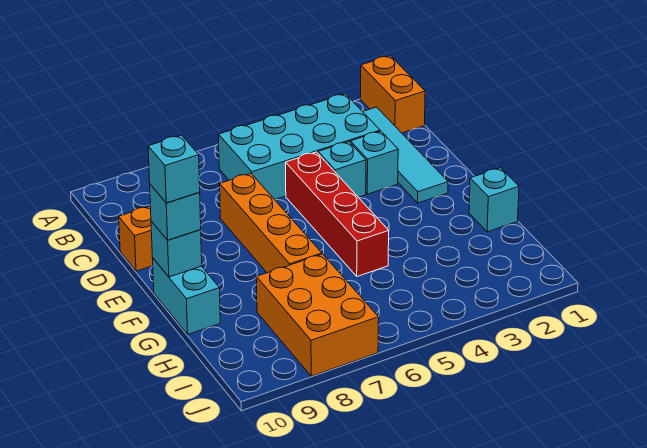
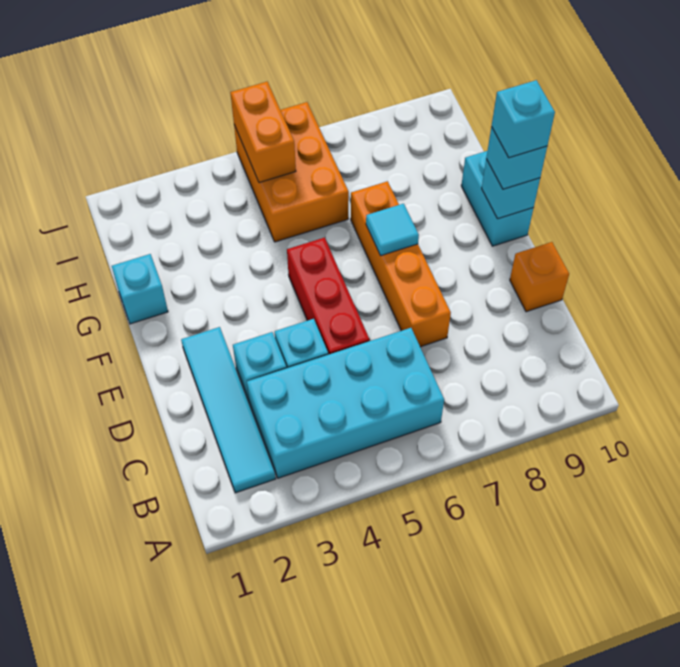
orange brick A1:B1 level 1 -> orange brick I5:J5 level 2
red brick D5:G5 level 1 -> red brick D5:F5 level 1
none -> cyan tile F7 level 2
orange brick H7:J8 level 1 -> orange brick H5:J6 level 1

